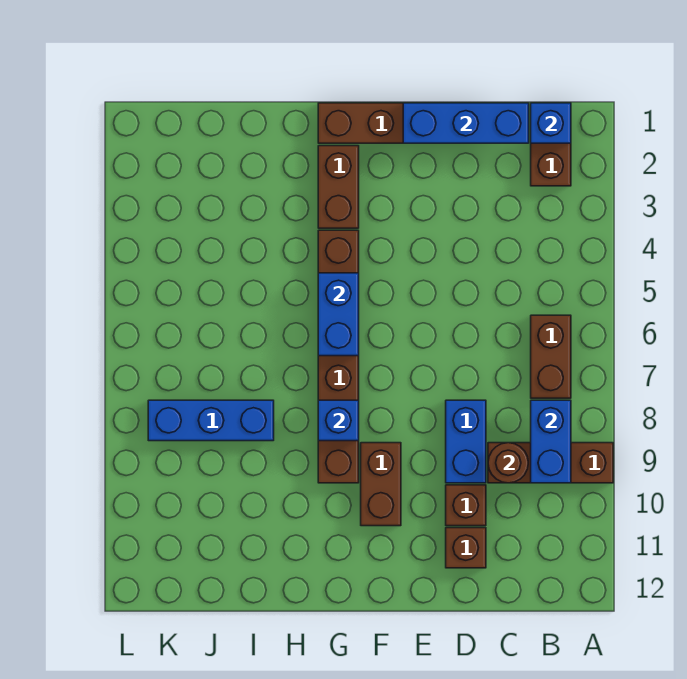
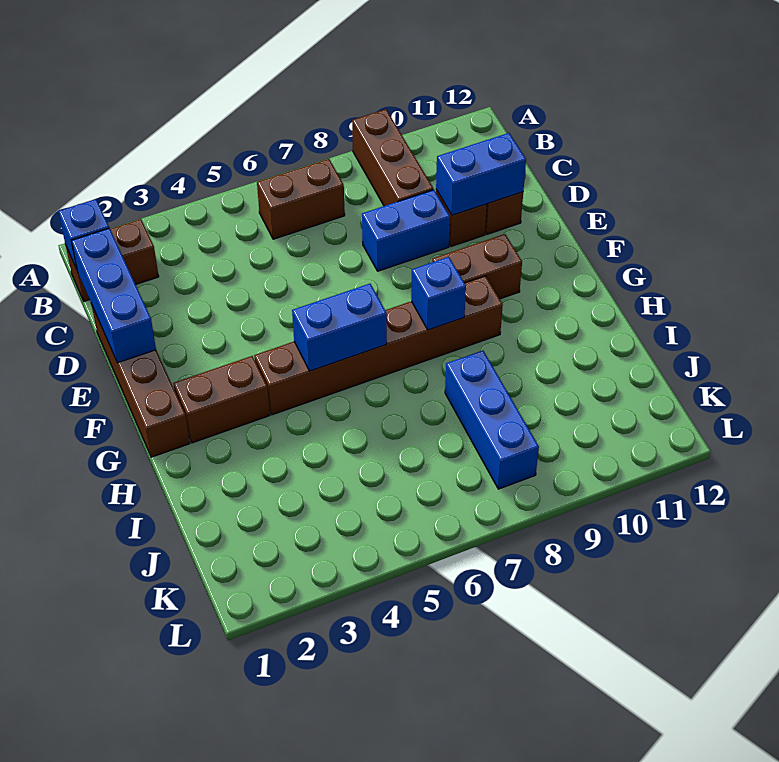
blue brick B8:B9 level 2 -> blue brick D10:D11 level 2
brown round brick C9 level 2 -> none

